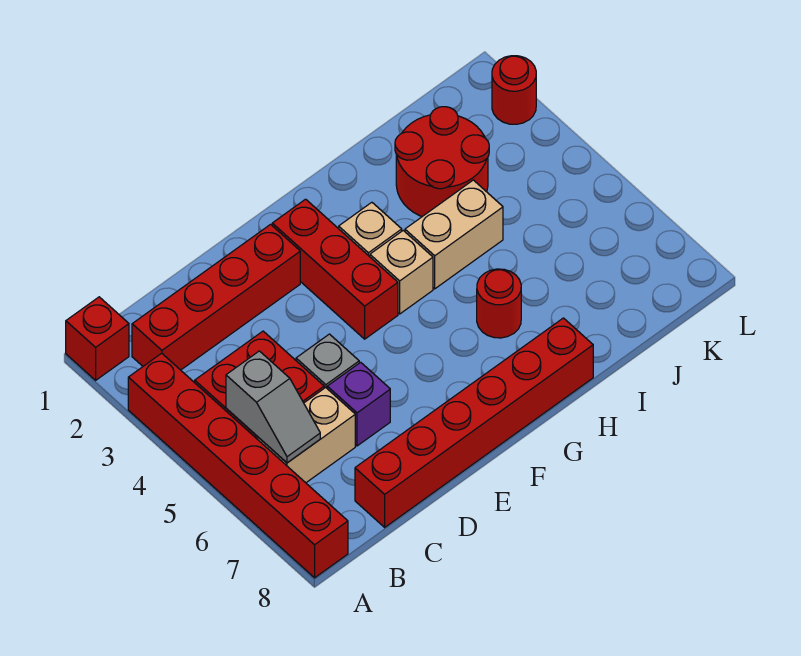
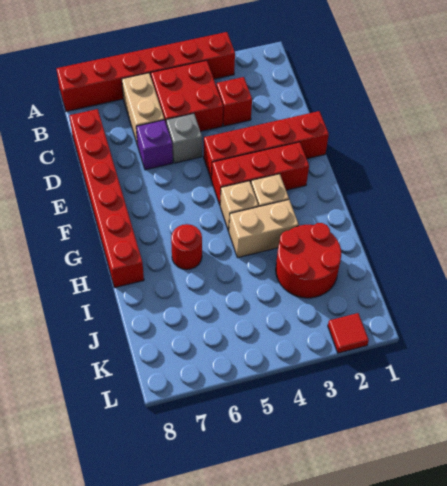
red brick A1 level 1 -> red brick C3 level 1
red brick B2:E2 level 1 -> red brick E1:E4 level 1
grey slope B5:B6 level 2 top 5 -> none
tan brick H4:I4 level 1 -> tan brick H3:H4 level 1
red round brick L2 level 1 -> red tile L2 level 1

